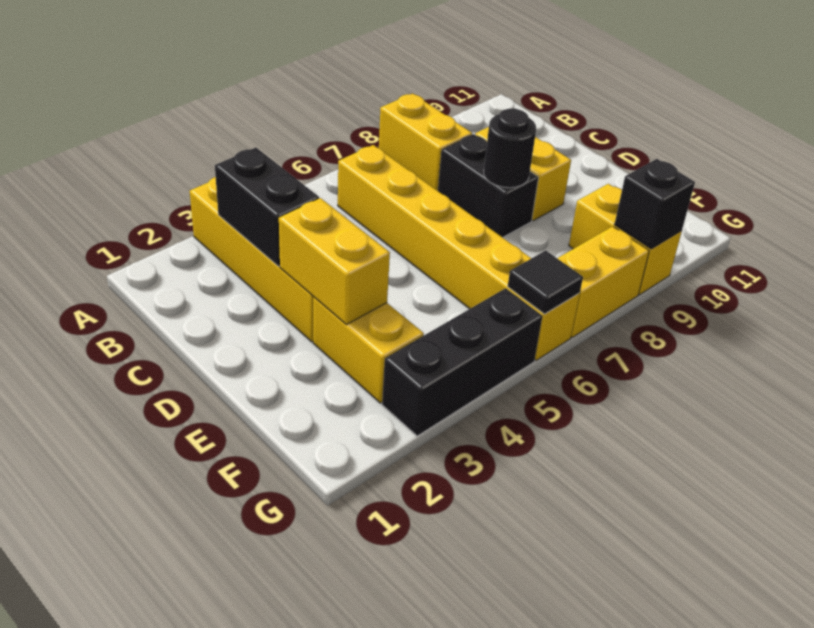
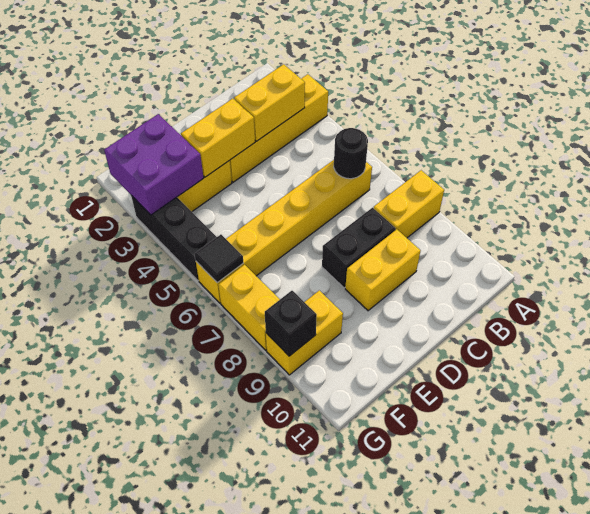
black brick B3:C3 level 2 -> yellow brick B3:C3 level 2
black round brick D8 level 2 -> black round brick B6 level 2
none -> purple brick F2:G3 level 2

